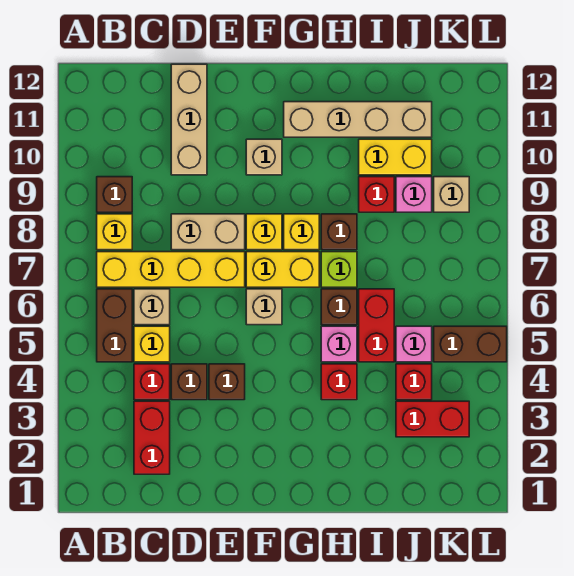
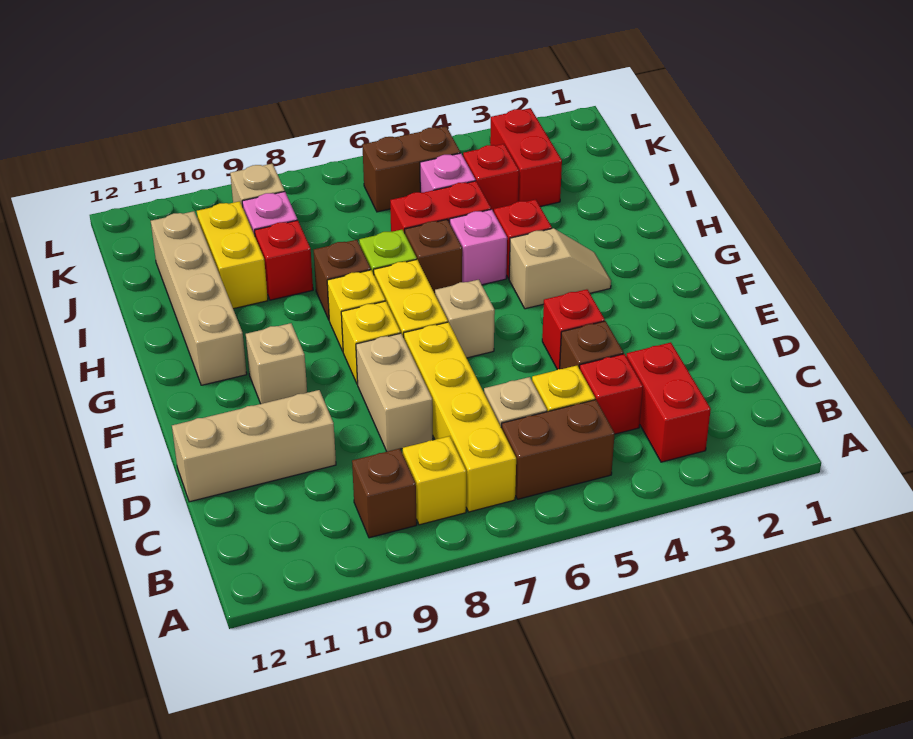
red brick C2:C3 level 1 -> red brick B3:C3 level 1
brown brick E4 level 1 -> red brick E4 level 1
none -> tan slope G3:G4 level 1 top 4
brown brick K5:L5 level 1 -> brown brick K5:K6 level 1

